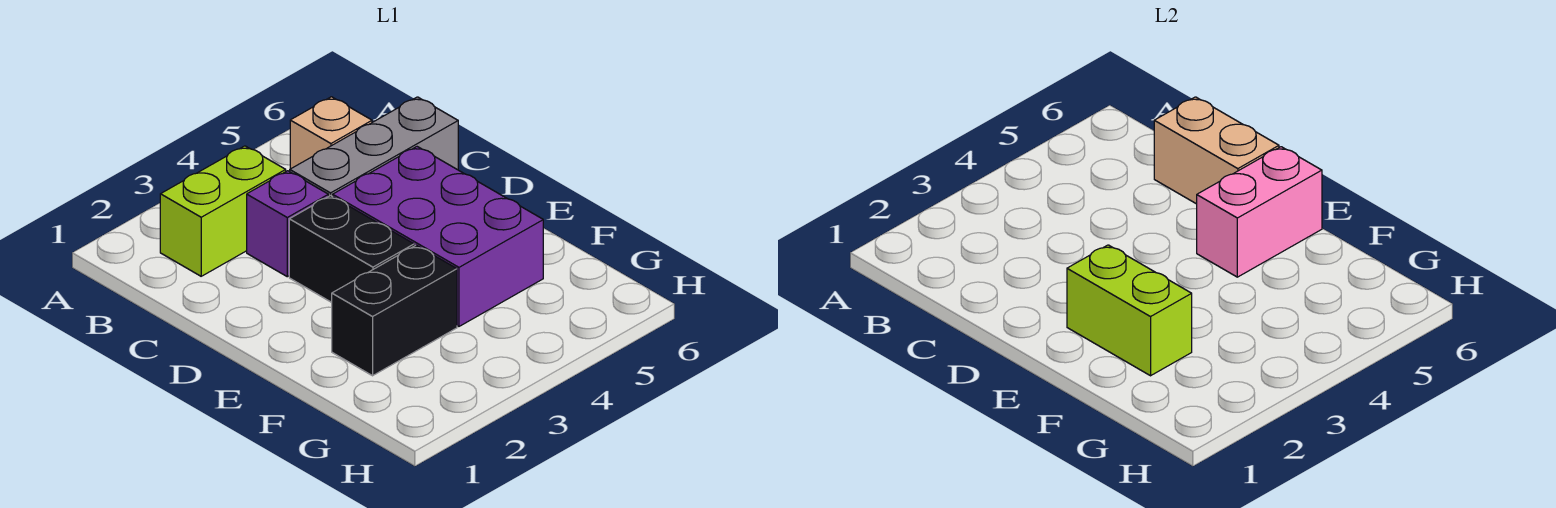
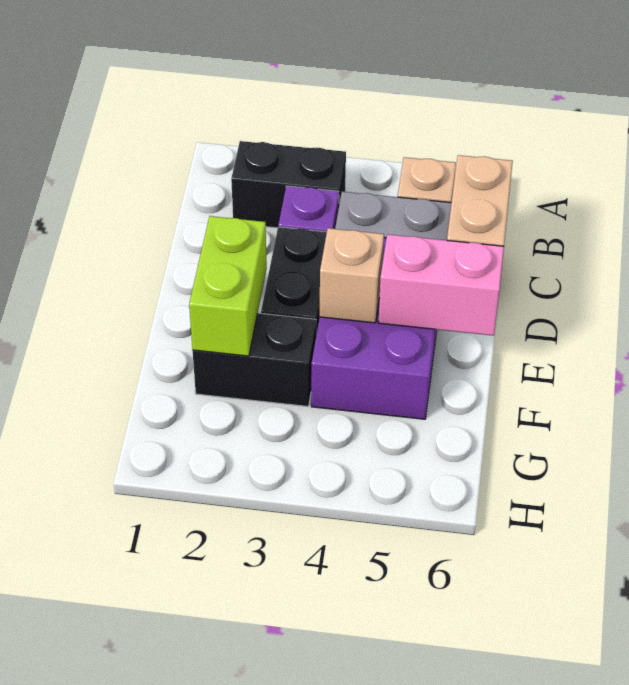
lime brick B2:B3 level 1 -> black brick B2:B3 level 1
none -> tan brick E4 level 2

